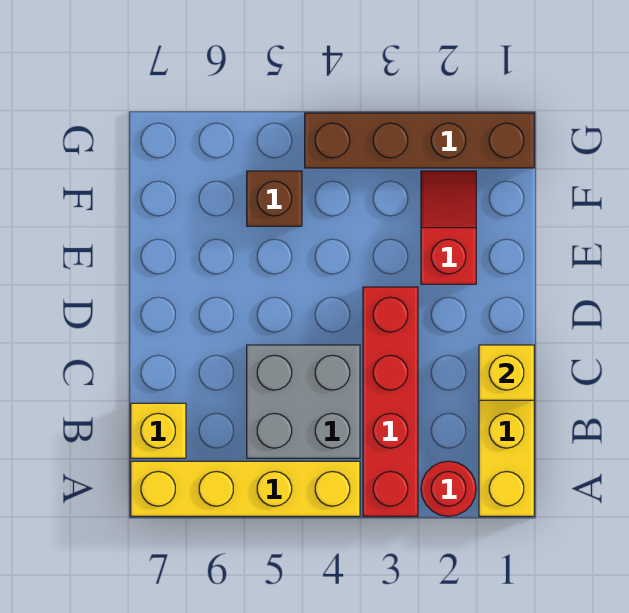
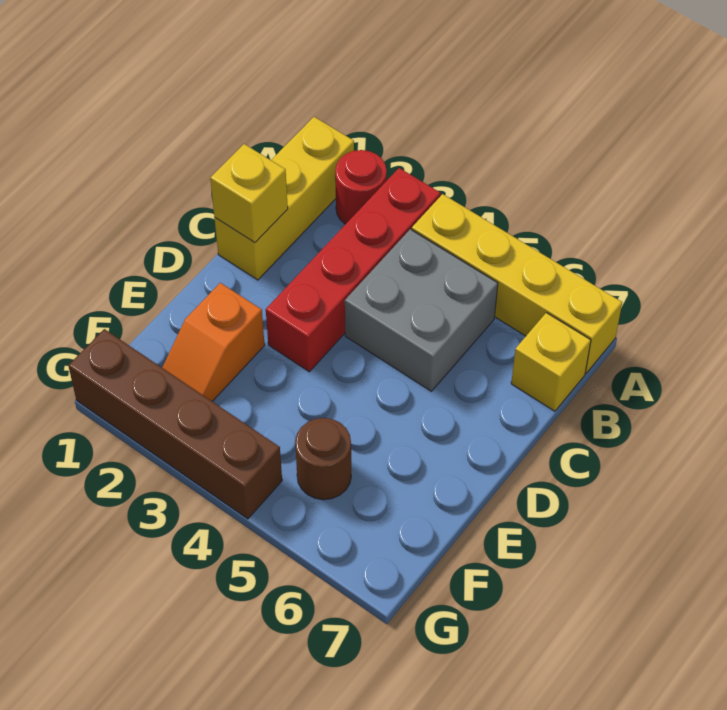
red slope E2:F2 level 1 top E -> orange slope E2:F2 level 1 top E
brown brick F5 level 1 -> brown round brick F5 level 1

